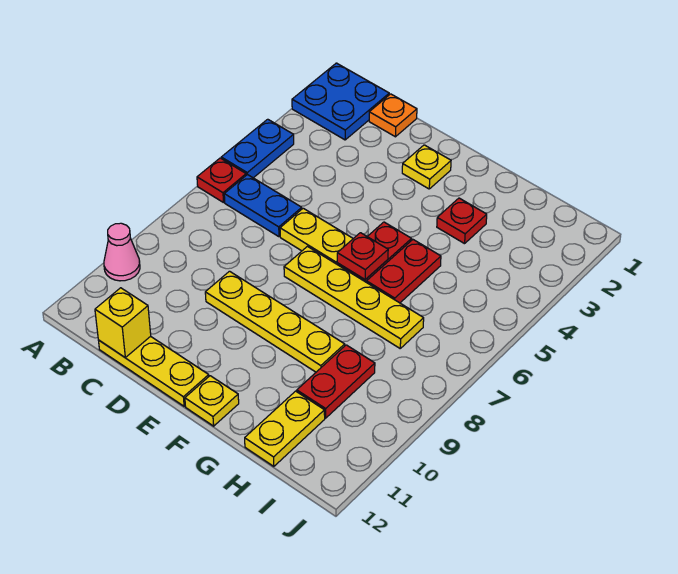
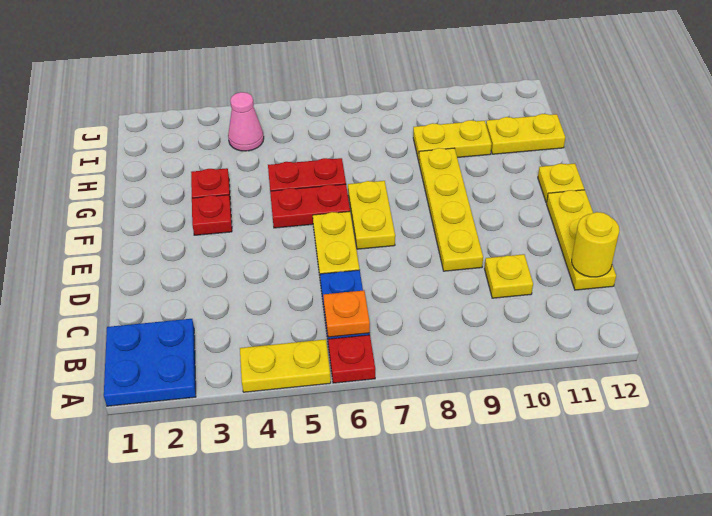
blue plate A4:A5 level 1 -> yellow plate A4:A5 level 1
pink cone A10 level 1 -> pink cone I4 level 1
orange plate C1 level 1 -> orange plate B6 level 2
yellow brick C12 level 2 -> yellow round brick C12 level 2
yellow plate E2 level 1 -> yellow plate C10 level 1
yellow plate E7:H7 level 1 -> yellow plate E7:F7 level 1
red plate F6 level 2 -> red plate F3 level 1
red plate H9:H10 level 1 -> yellow plate H9:H10 level 1

